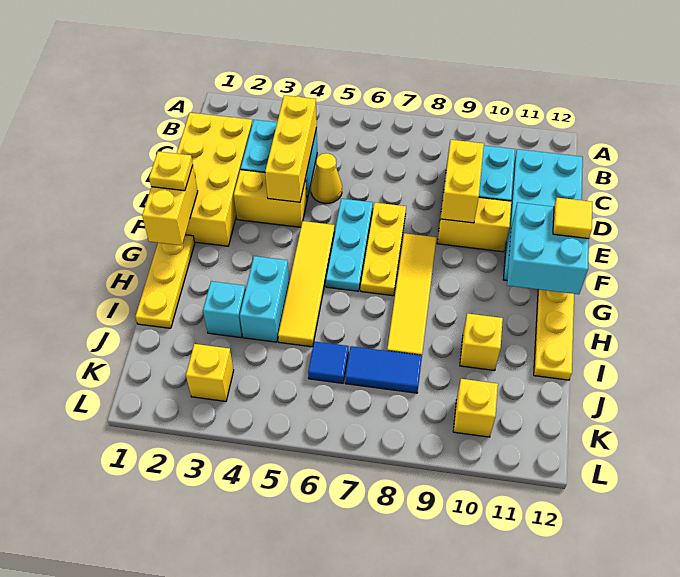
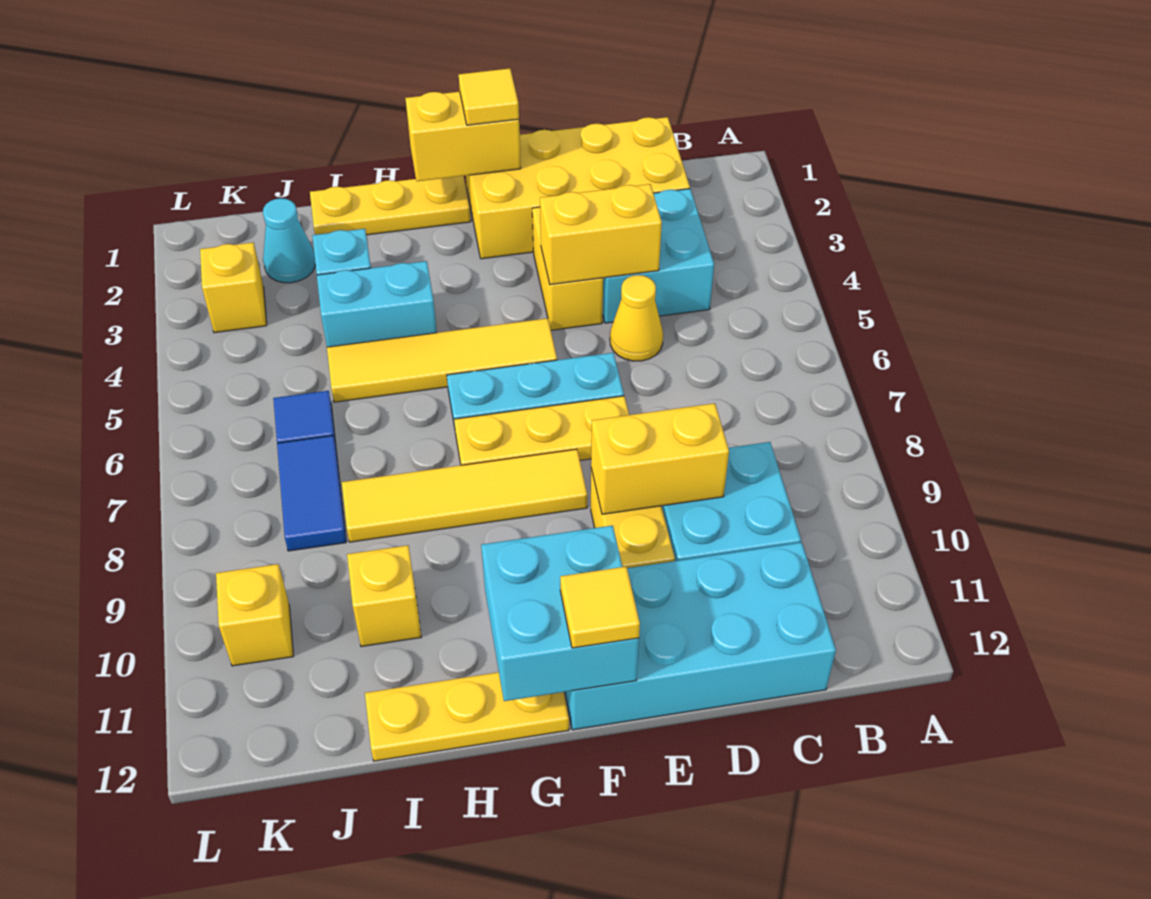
yellow brick C4:E4 level 2 -> yellow brick D4:E4 level 2
yellow plate F1 level 3 -> yellow tile F1 level 3
none -> cyan cone J2 level 1

